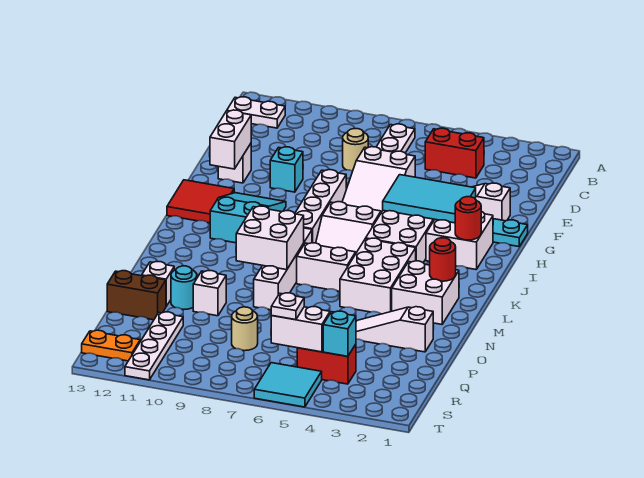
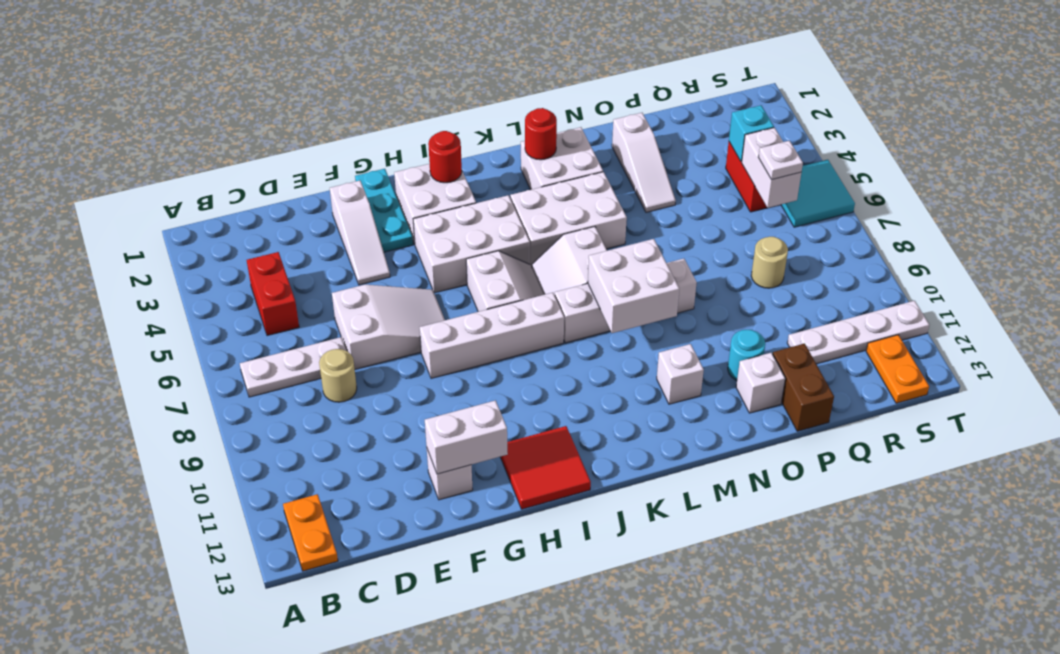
white plate B12:B13 level 1 -> orange plate B12:B13 level 1
cyan brick F10 level 1 -> none
cyan tile G3:H5 level 2 -> none
cyan slope H10:J11 level 1 top J -> none
white brick O10 level 1 -> white brick M11 level 1

